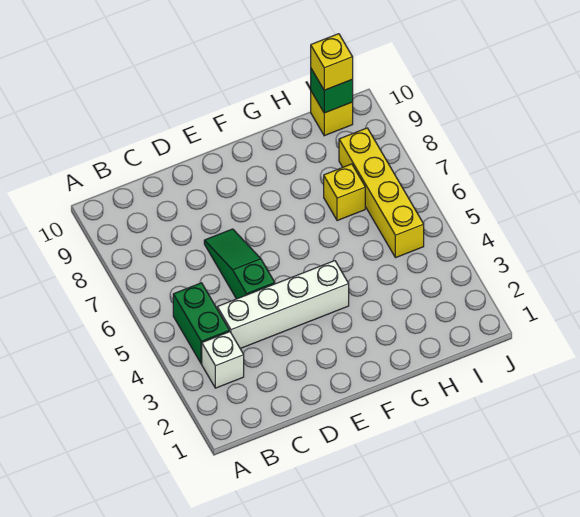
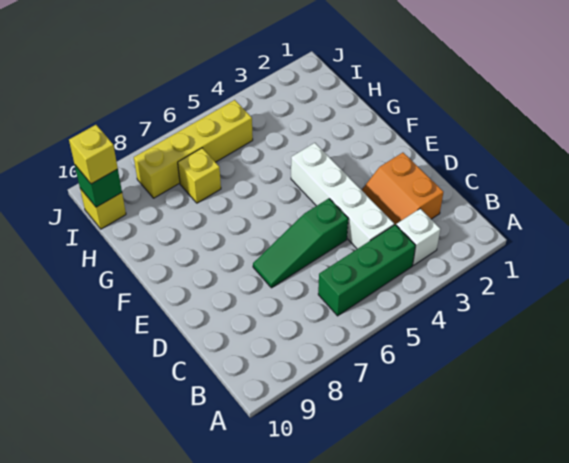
green brick B4:B5 level 1 -> green brick B4:B6 level 1
none -> orange slope C2:D3 level 1 top 2

